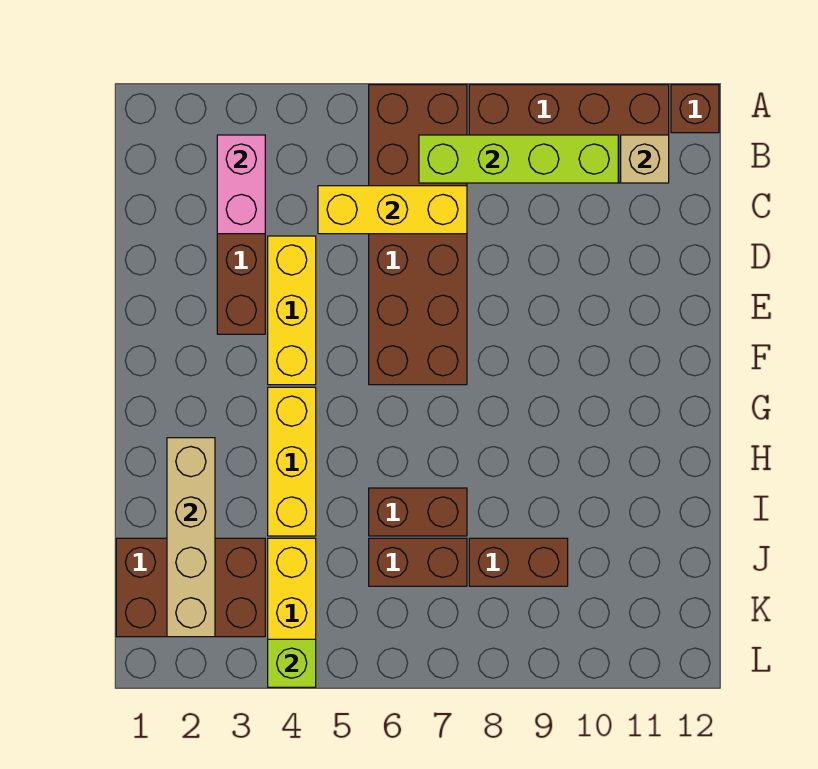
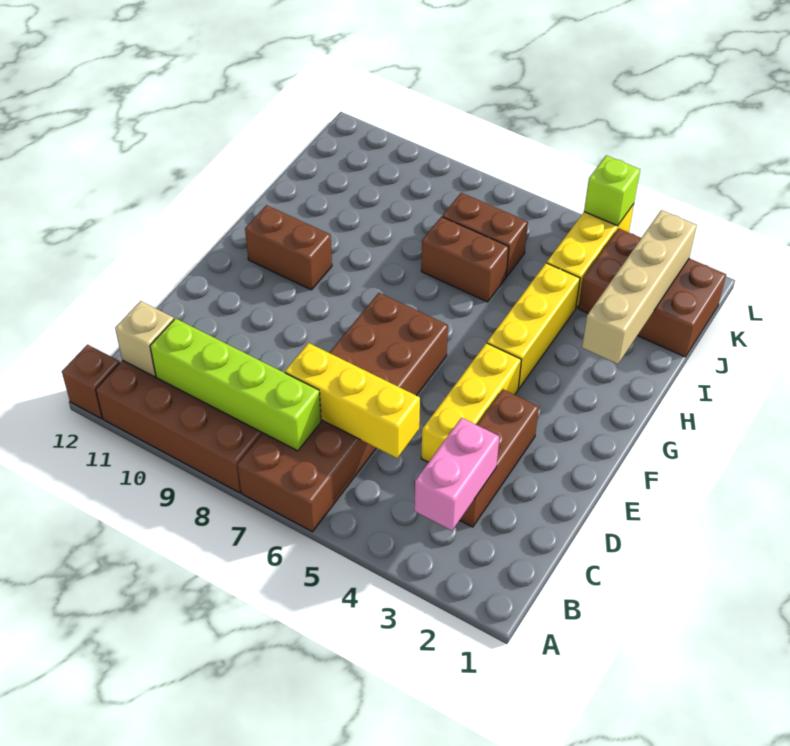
brown brick J8:J9 level 1 -> brown brick G10:G11 level 1

